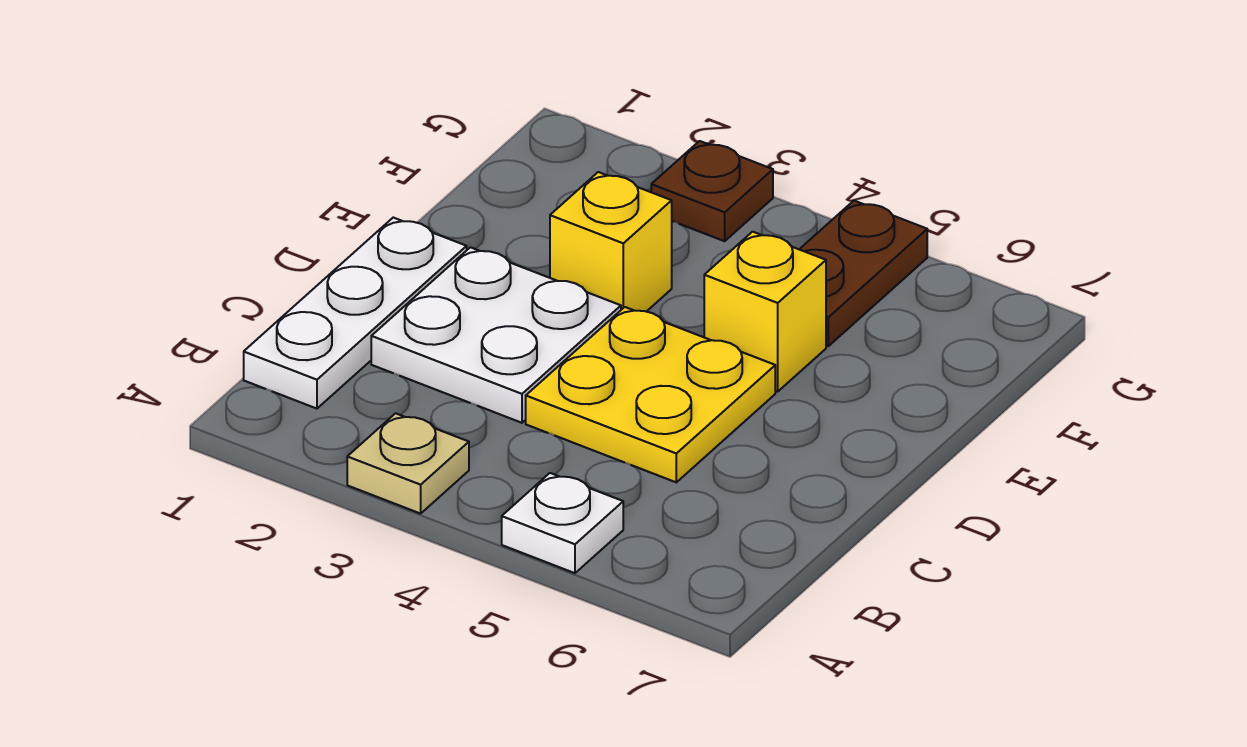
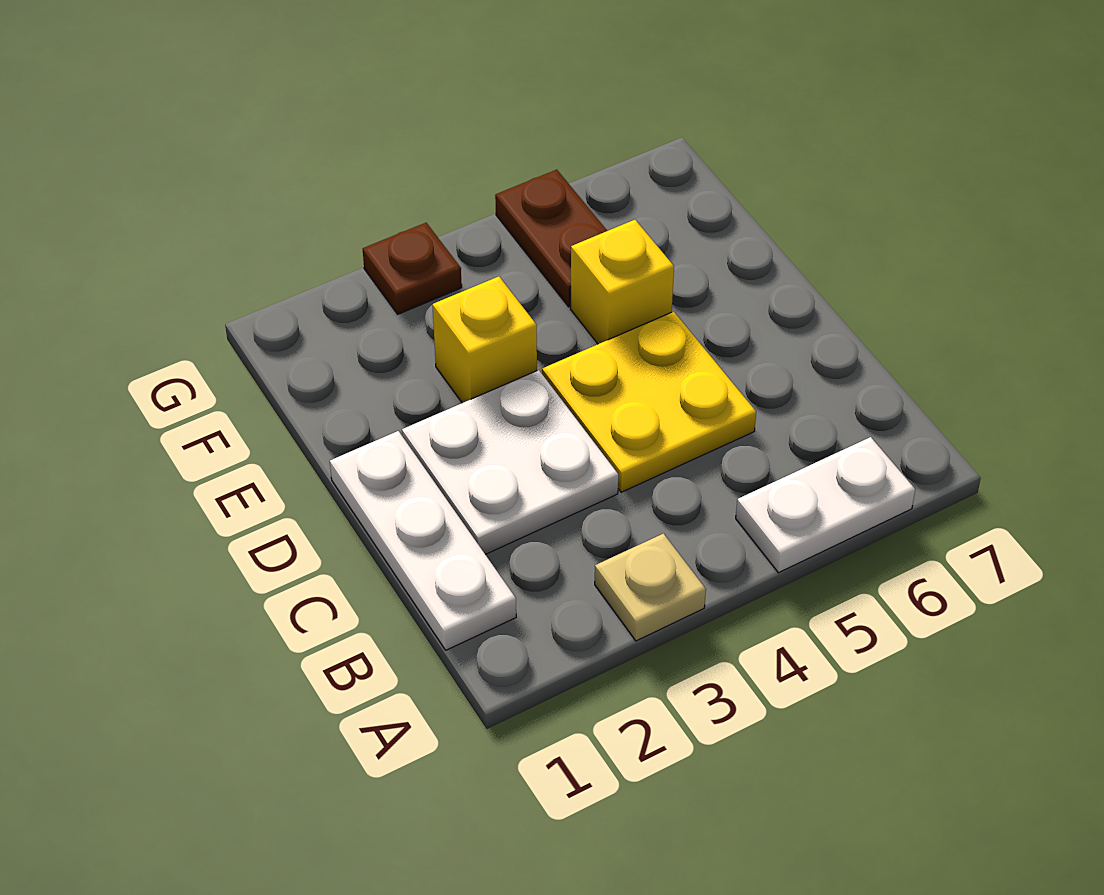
white plate A5 level 1 -> white plate A5:A6 level 1

